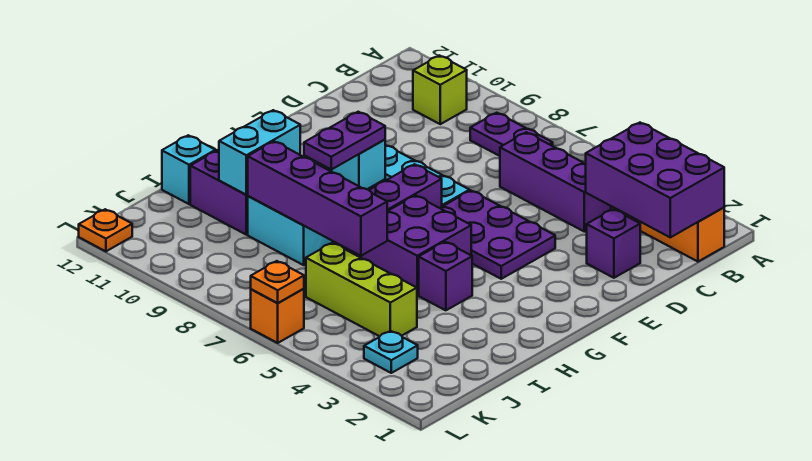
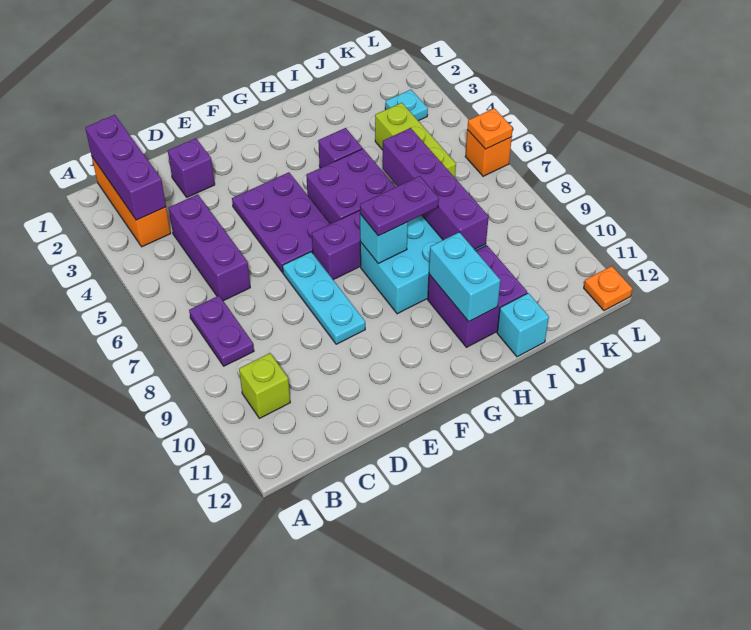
purple brick B1:C3 level 2 -> purple brick B1:B3 level 2
cyan brick H10:I10 level 2 -> cyan brick H10:H11 level 2

